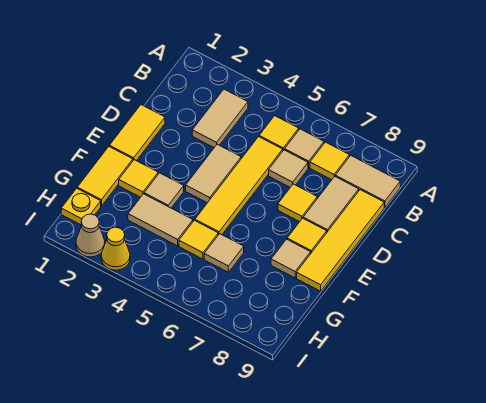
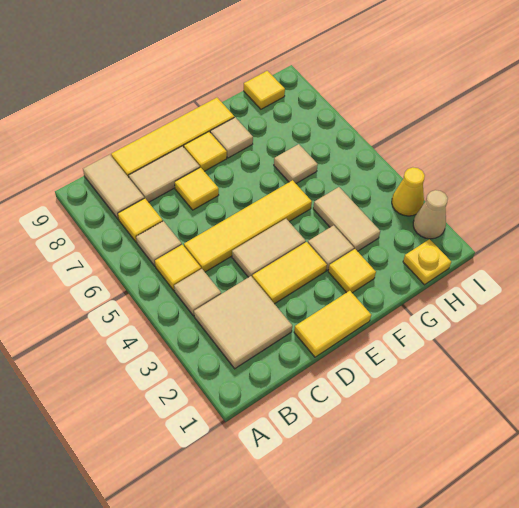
tan tile B3:C3 level 1 -> tan tile B2:C3 level 1
tan tile C6 level 1 -> tan tile B4 level 1
yellow tile F1:G1 level 1 -> yellow tile D3:E3 level 1
yellow tile G5 level 1 -> yellow tile H9 level 1

